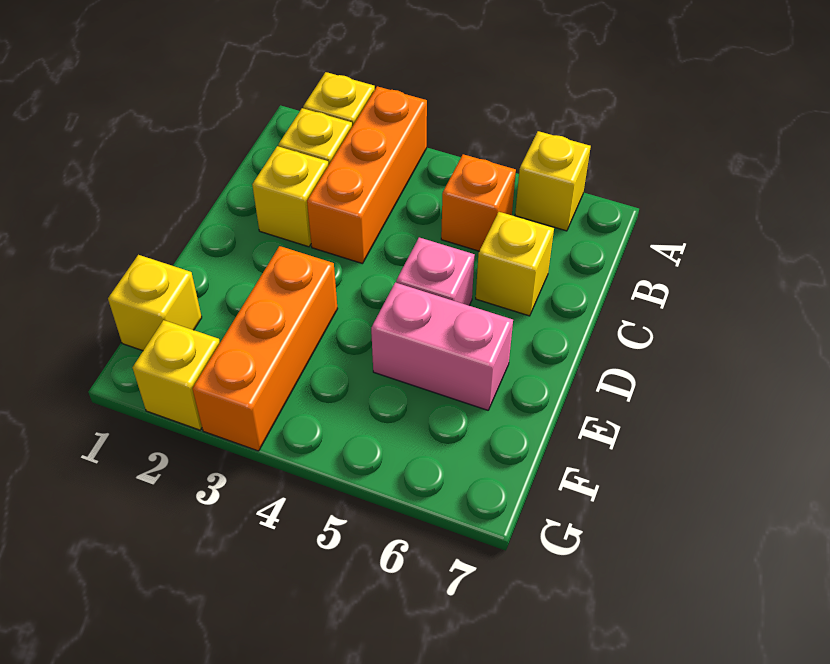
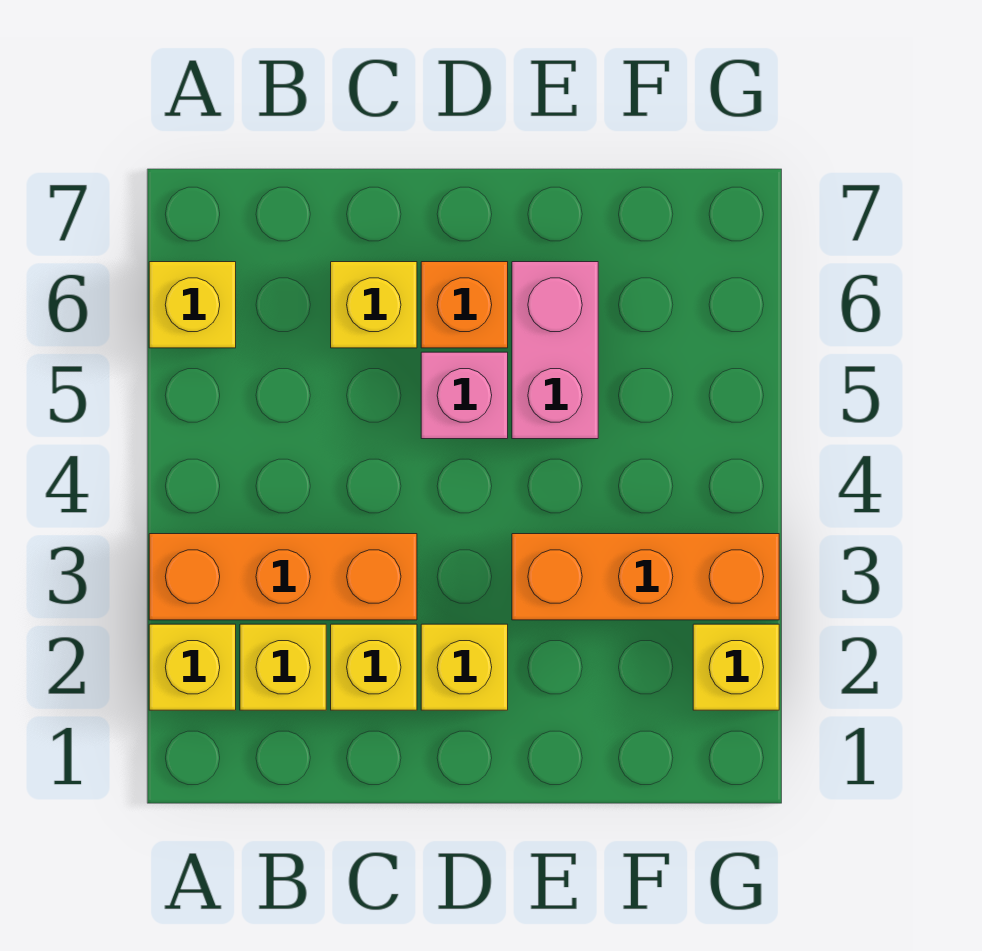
orange brick B5 level 1 -> orange brick D6 level 1
yellow brick F1 level 1 -> yellow brick D2 level 1

